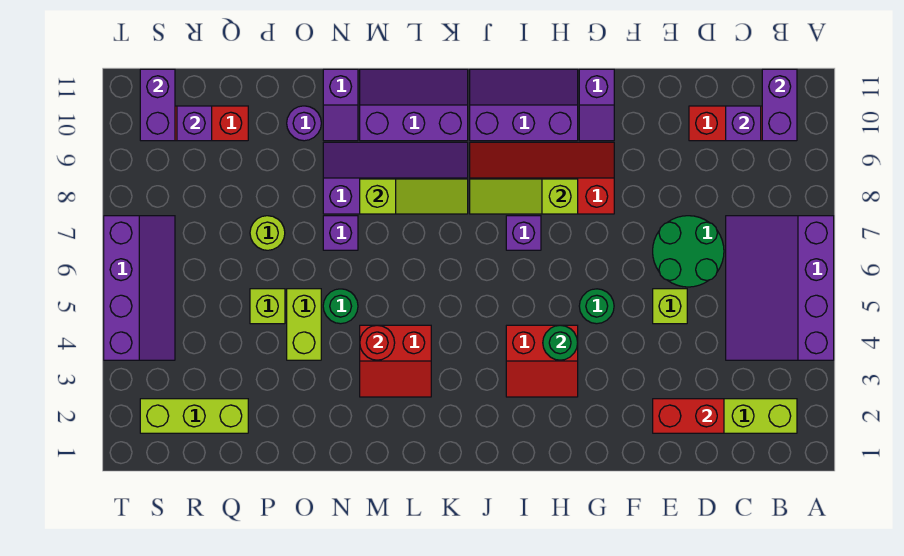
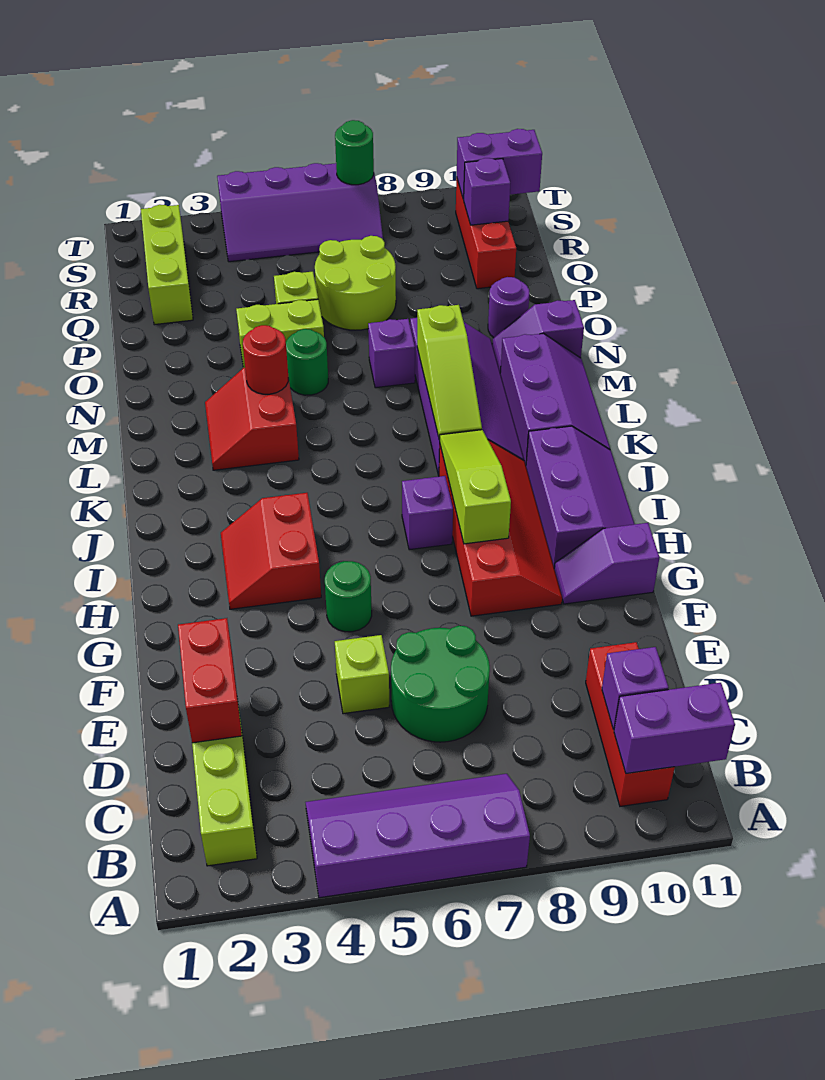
purple slope A4:C7 level 1 top A -> purple slope A4:B7 level 1 top A
green round brick H4 level 2 -> green round brick T7 level 2
lime round brick P7 level 1 -> lime round brick P6:Q7 level 1

